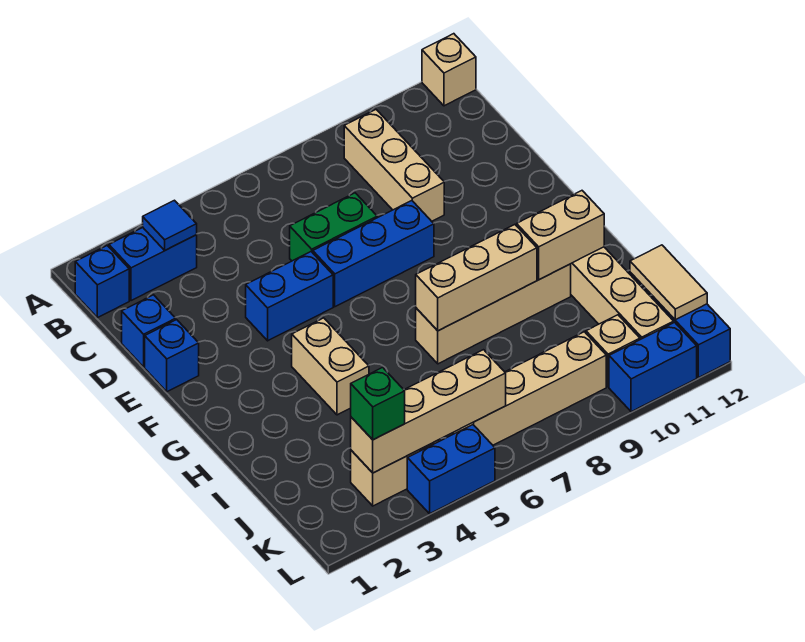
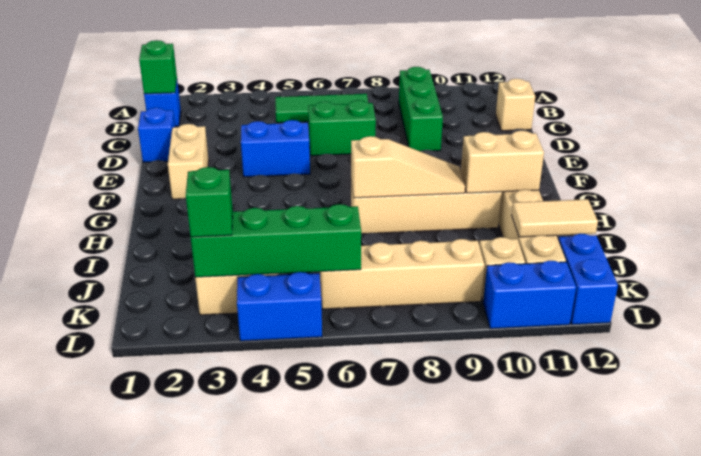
tan brick A12 level 1 -> tan brick C12 level 1
none -> green brick B1 level 2
blue brick B2:B3 level 1 -> none
blue tile B3 level 2 -> none
none -> green tile B5:B7 level 1
tan brick B9:D9 level 1 -> green brick B9:D9 level 1
blue brick E1 level 1 -> none
blue brick E6:E8 level 1 -> none
tan brick G4:H4 level 1 -> tan brick E2:F2 level 1
tan brick H7:H9 level 2 -> tan slope H7:H9 level 2 top 7
tan tile J12:K12 level 2 -> tan tile J11:J12 level 2
tan brick K3:K6 level 2 -> green brick K3:K6 level 2

